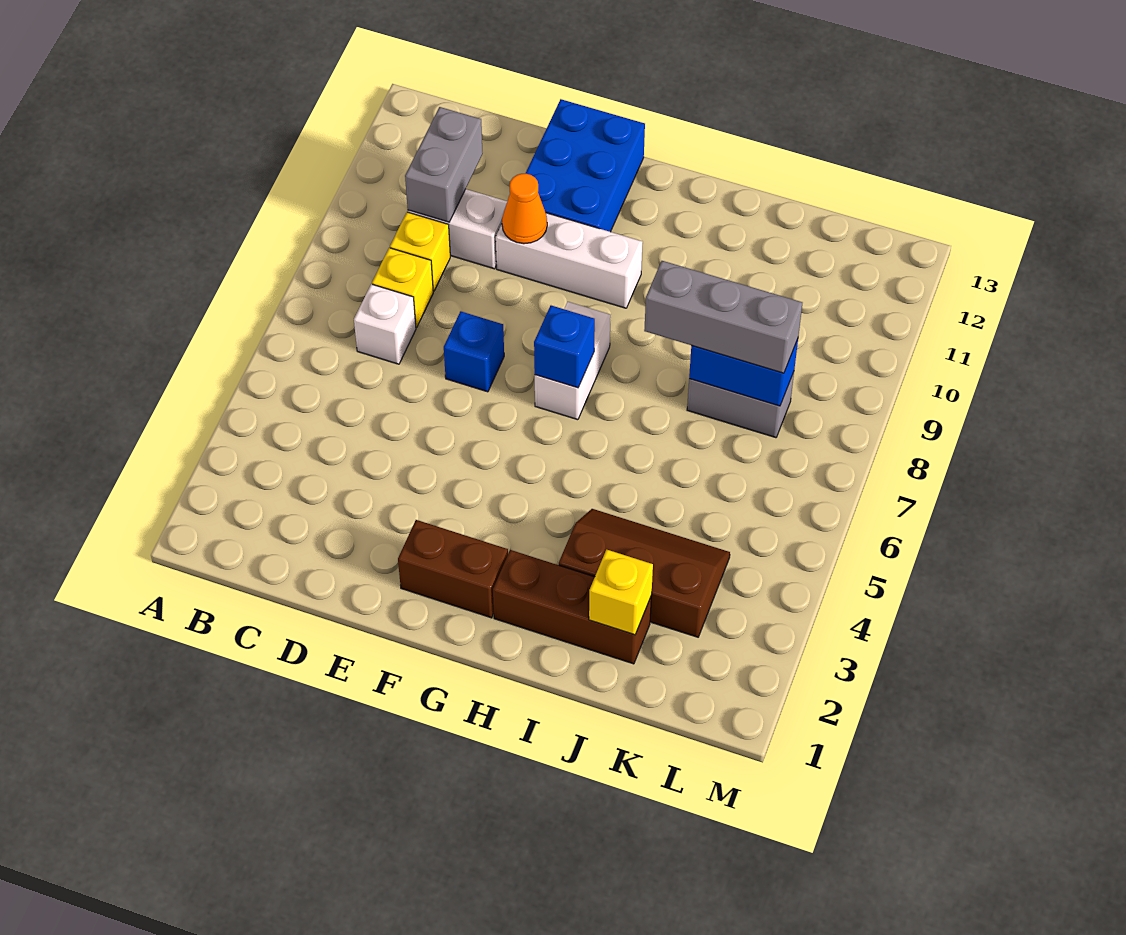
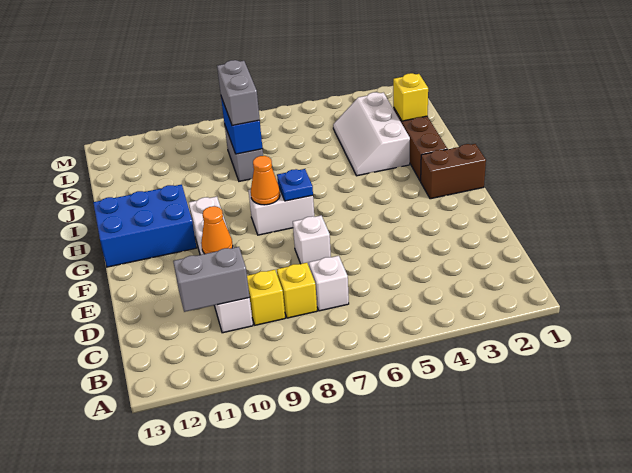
blue brick E7 level 1 -> white brick E7 level 1
blue brick E11:F13 level 1 -> blue brick G11:H13 level 1
brown brick F2:G2 level 1 -> brown brick G1:G2 level 1
blue brick G7 level 2 -> blue plate G7 level 2
none -> orange cone G8 level 2
brown slope I3:K4 level 1 top 3 -> white slope I3:K4 level 1 top 3
grey brick I8:K8 level 3 -> grey brick J8:K8 level 3

